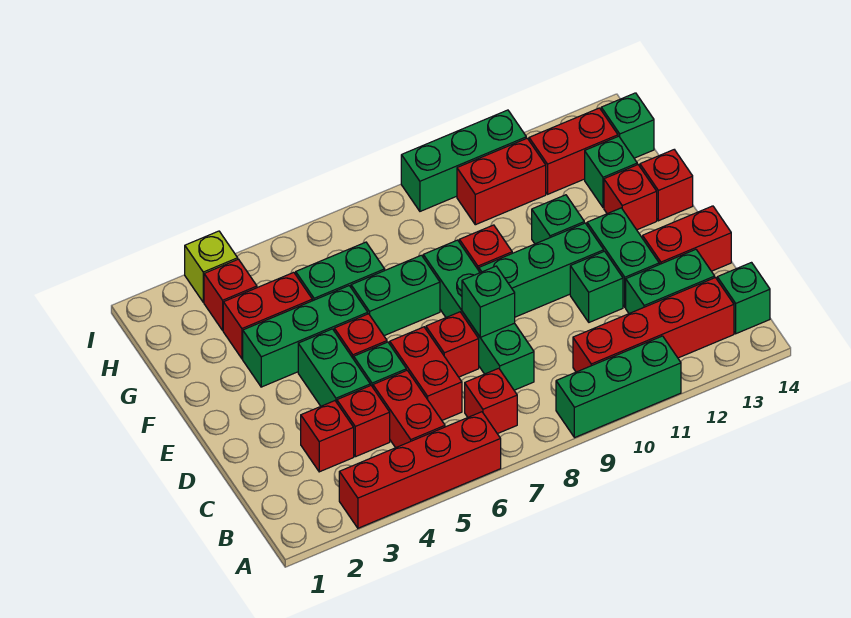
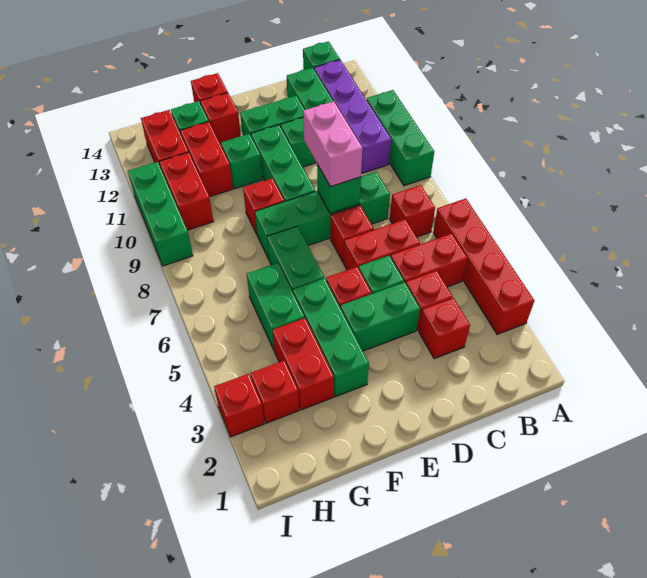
red brick B10:B13 level 1 -> purple brick B10:B13 level 1
none -> pink brick D8:D9 level 3
red brick D13:D14 level 1 -> red brick G11:G12 level 1
green brick H14 level 1 -> none
lime brick I3 level 1 -> red brick I3 level 1

